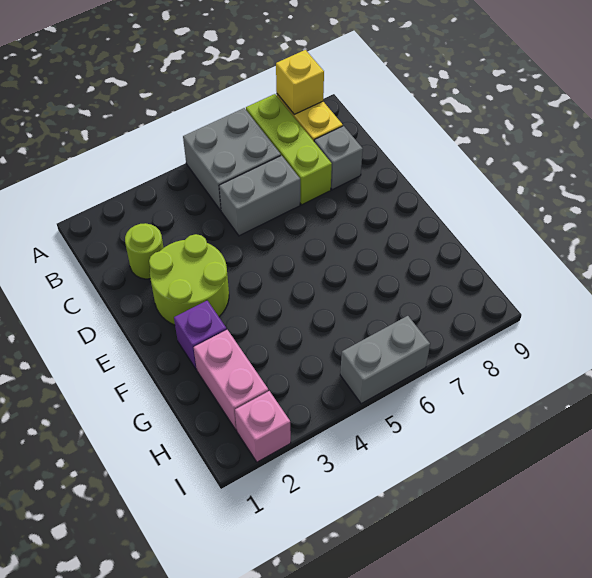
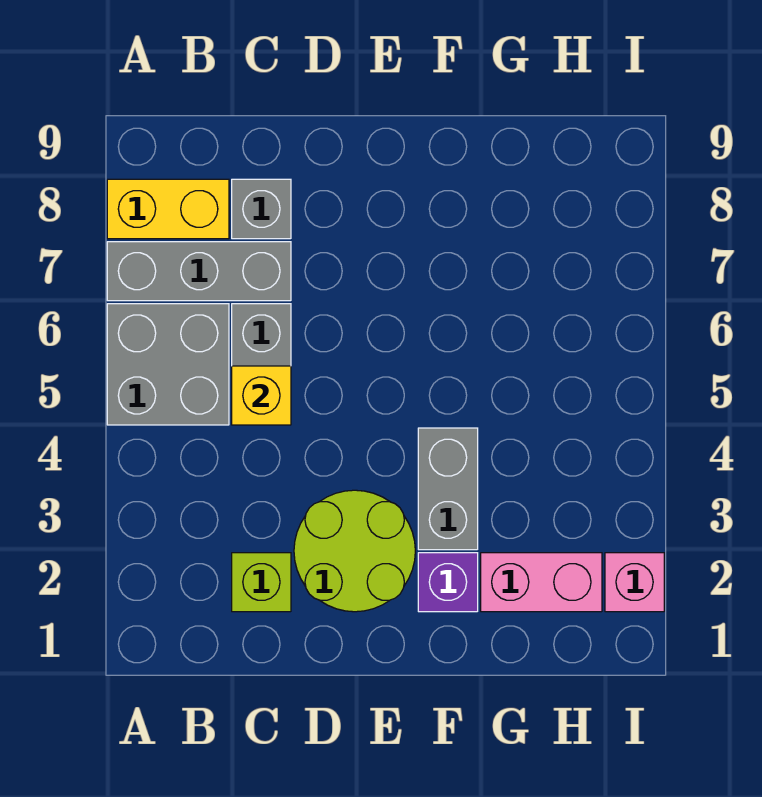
lime brick A7:C7 level 1 -> grey brick A7:C7 level 1
yellow brick A8 level 2 -> yellow brick C5 level 2
lime round brick C2 level 1 -> lime brick C2 level 1
grey brick I5:I6 level 1 -> grey brick F3:F4 level 1

